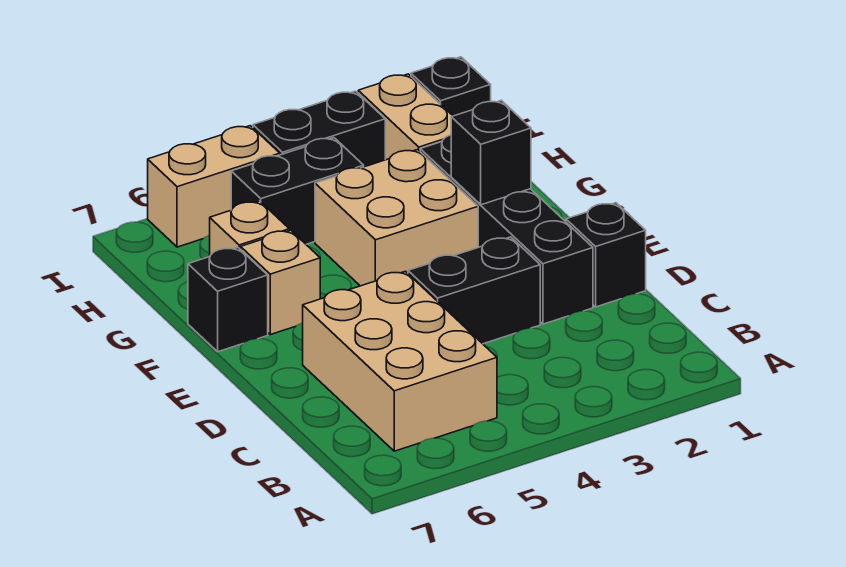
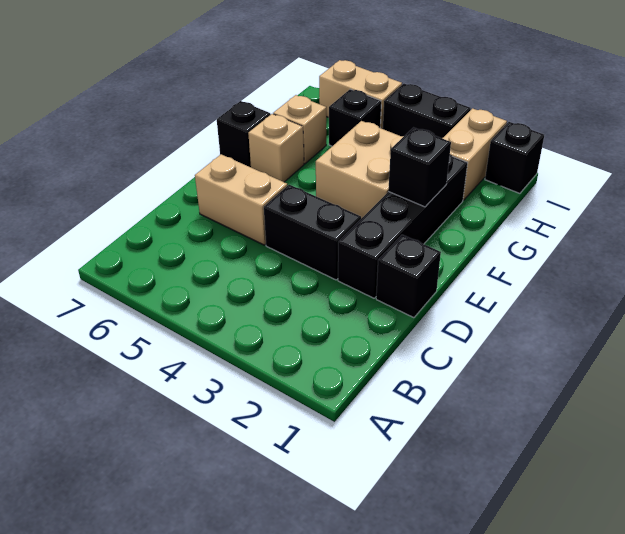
tan brick B5:D6 level 1 -> tan brick D5:D6 level 1
black brick H4:H5 level 1 -> black brick H5 level 1

